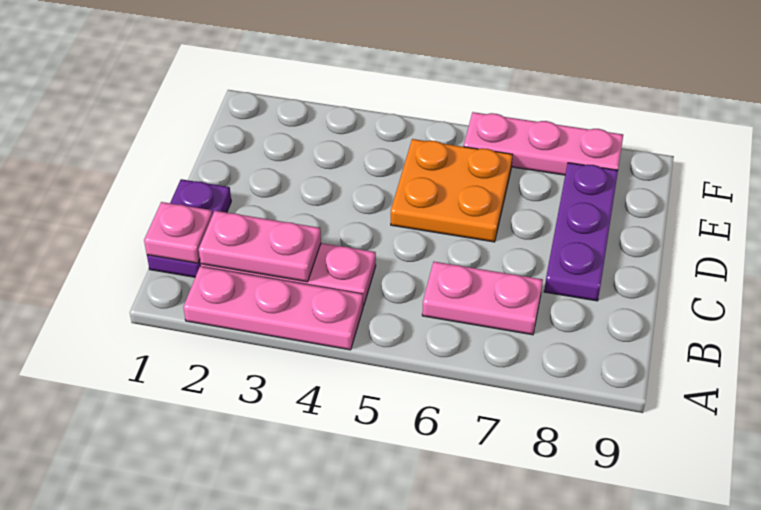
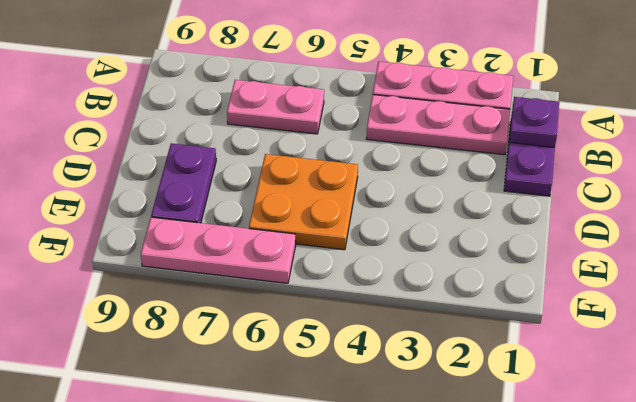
pink plate B1 level 2 -> purple plate B1 level 2
pink plate B2:B3 level 2 -> none
purple plate C8:E8 level 1 -> purple plate D8:E8 level 1

